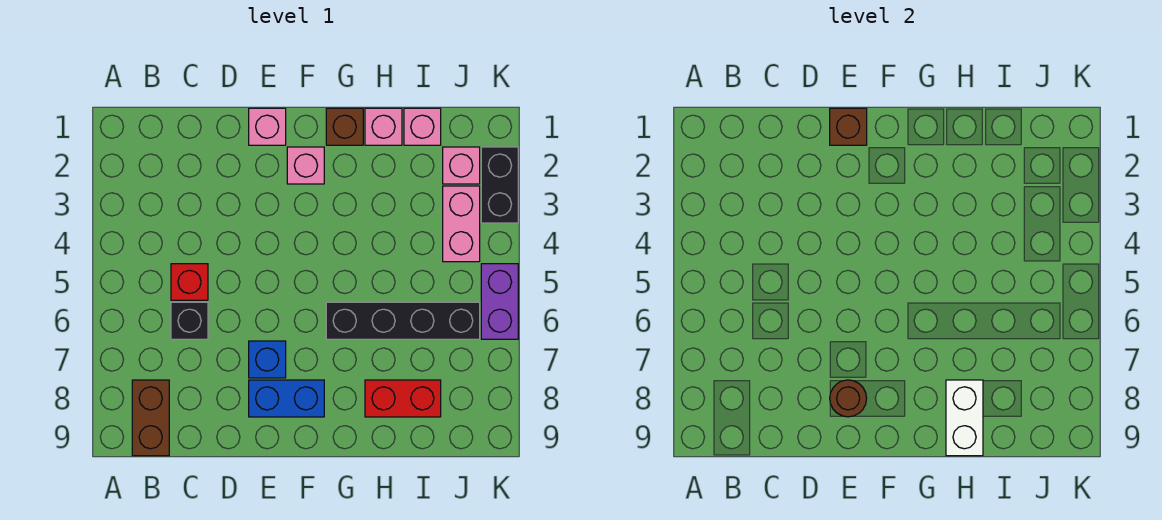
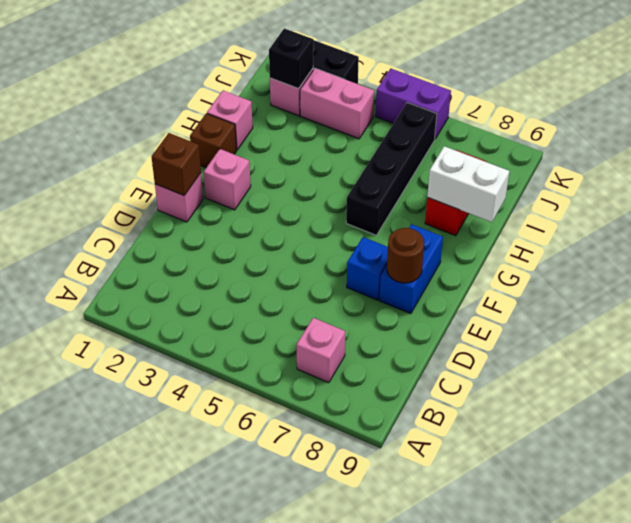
brown brick B8:B9 level 1 -> none
red brick C5 level 1 -> none
black brick C6 level 1 -> black brick J2 level 2
pink brick I1 level 1 -> pink brick B7 level 1

